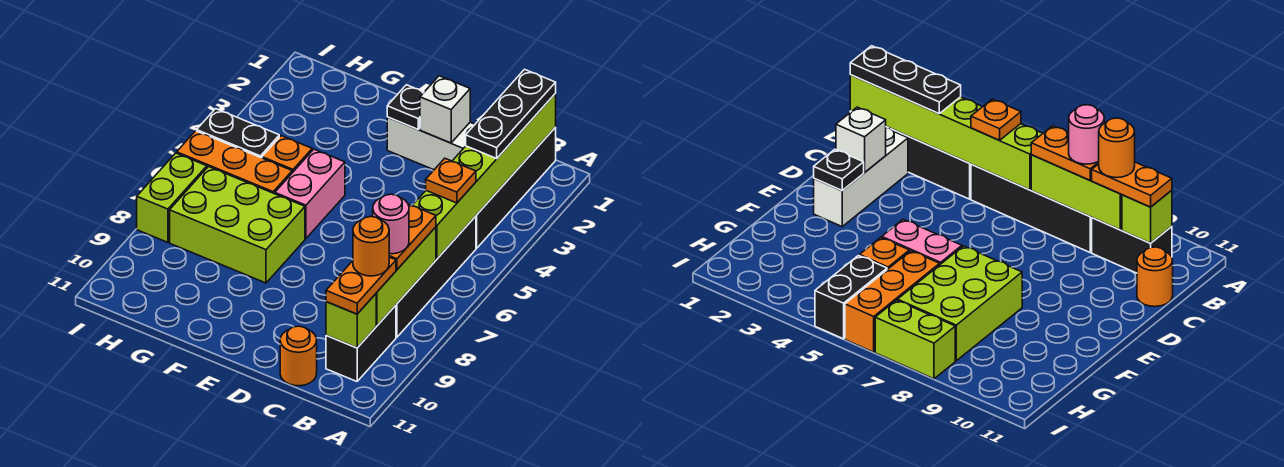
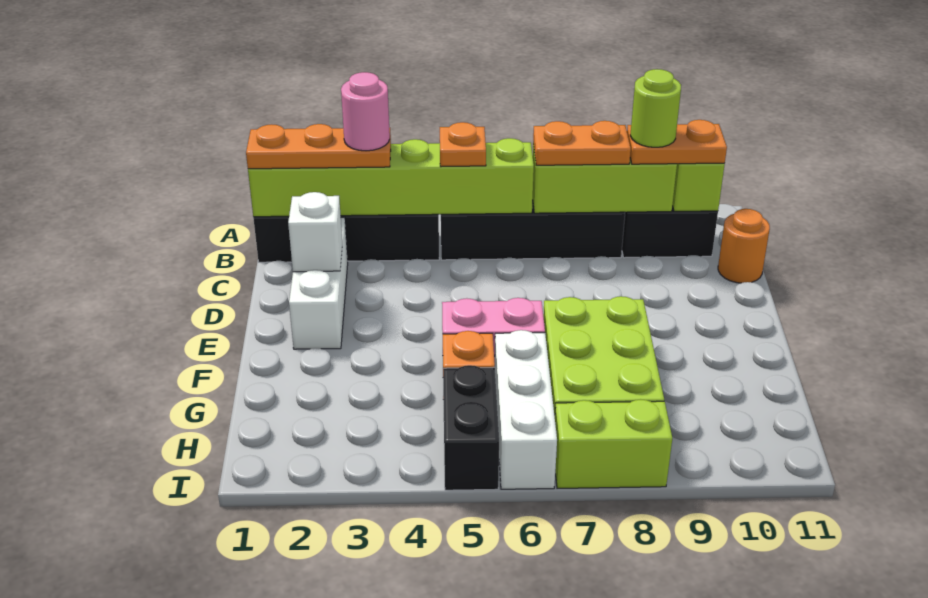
black plate B1:B3 level 3 -> orange plate B1:B3 level 3
pink round brick B8 level 4 -> pink round brick B3 level 4
orange round brick B9 level 4 -> lime round brick B9 level 4
black plate E2 level 2 -> none
orange brick G6:I6 level 1 -> white brick G6:I6 level 1

